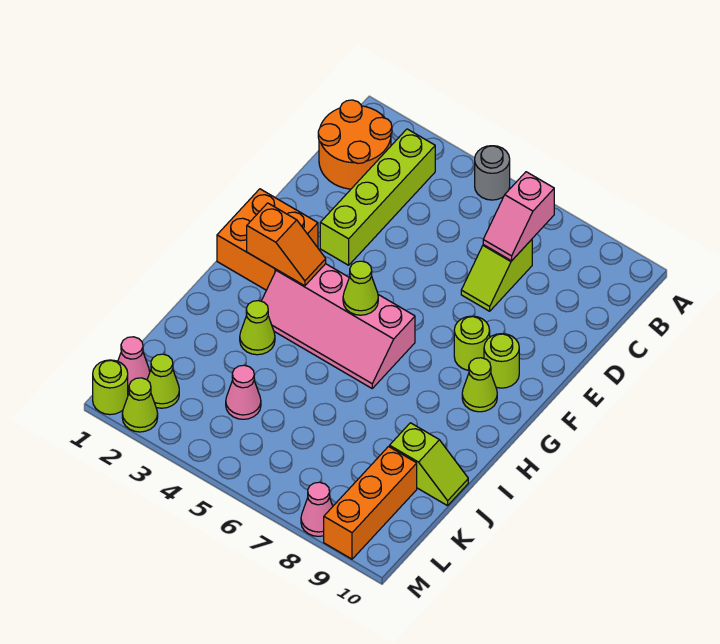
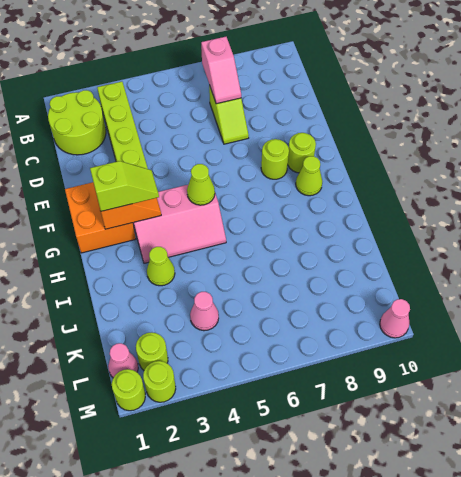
grey round brick A5 level 1 -> none
orange round brick B1:C2 level 1 -> lime round brick B1:C2 level 1
pink slope G3:H6 level 1 top G -> pink slope G3:H5 level 1 top G
lime slope J9:J10 level 1 top 9 -> lime slope G2:G3 level 3 top 2
orange brick K9:M9 level 1 -> none
lime cone L2 level 1 -> lime round brick L2 level 1
lime cone M2 level 1 -> lime round brick M2 level 1
pink cone M8 level 1 -> pink cone M10 level 1

